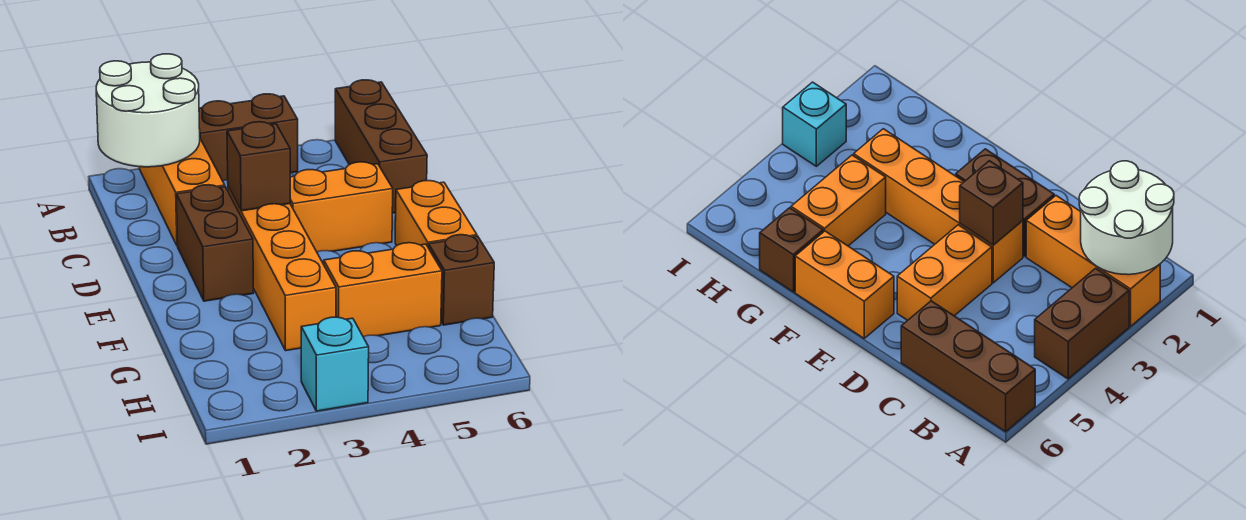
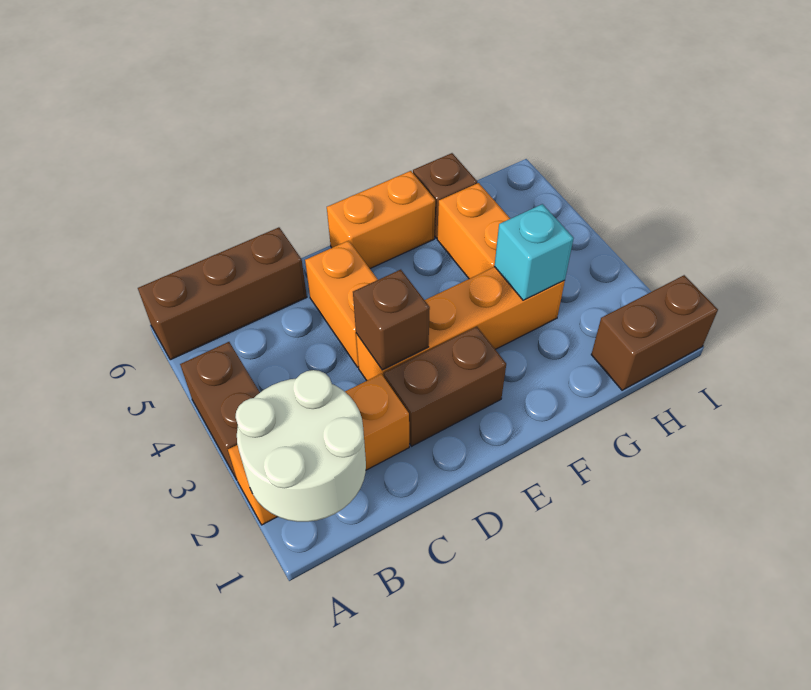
none -> brown brick H1:I1 level 1
cyan brick I3 level 1 -> cyan brick G3 level 2

